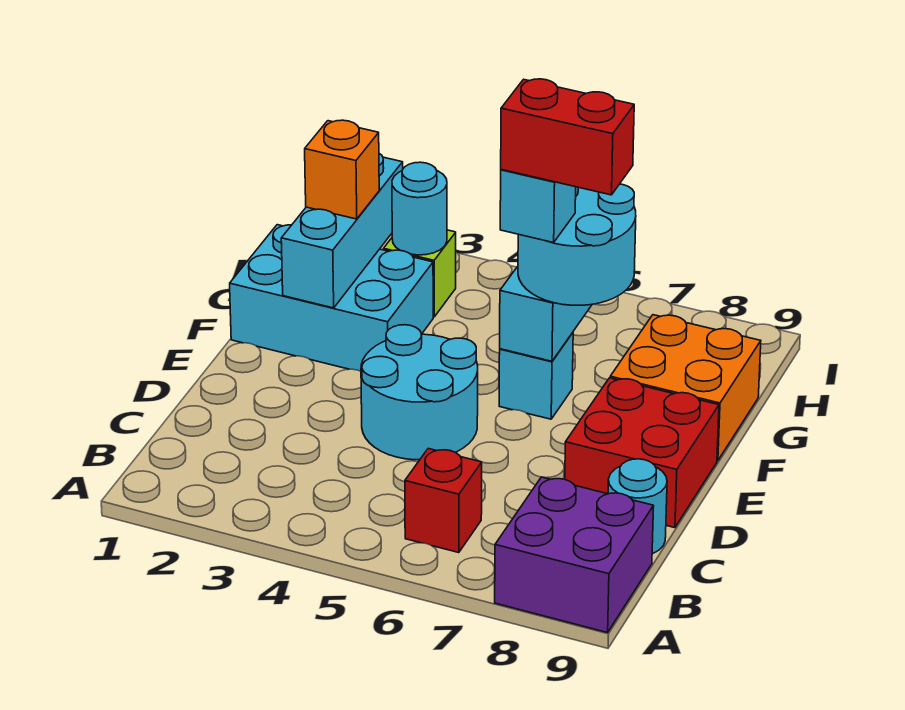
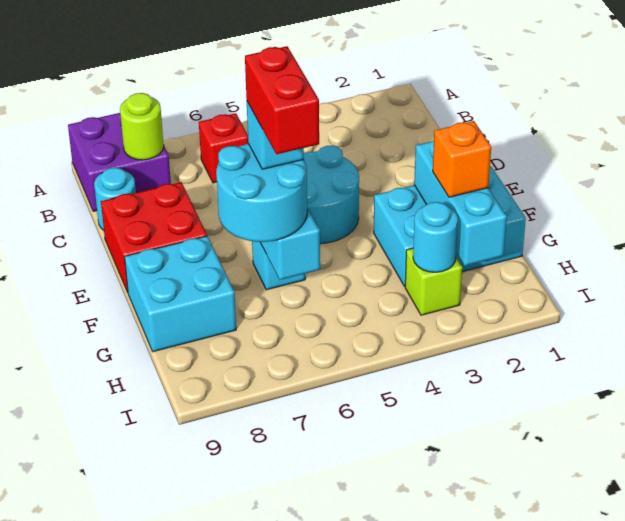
none -> lime round brick B8 level 2
red brick F6:F7 level 5 -> red brick F6:G6 level 5
orange brick F8:G9 level 1 -> cyan brick F8:G9 level 1

